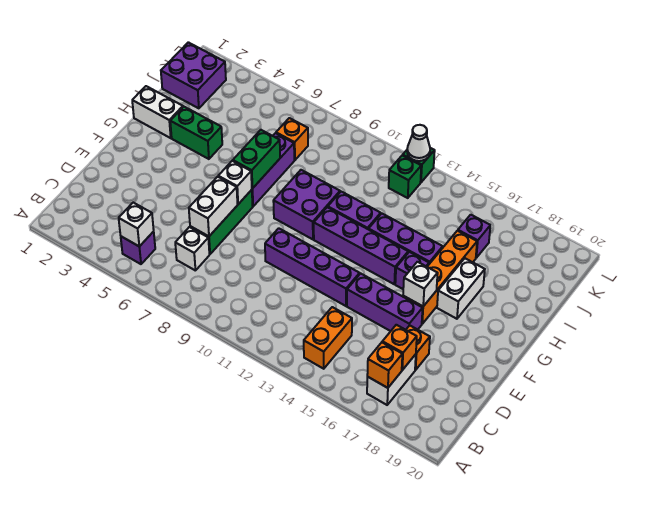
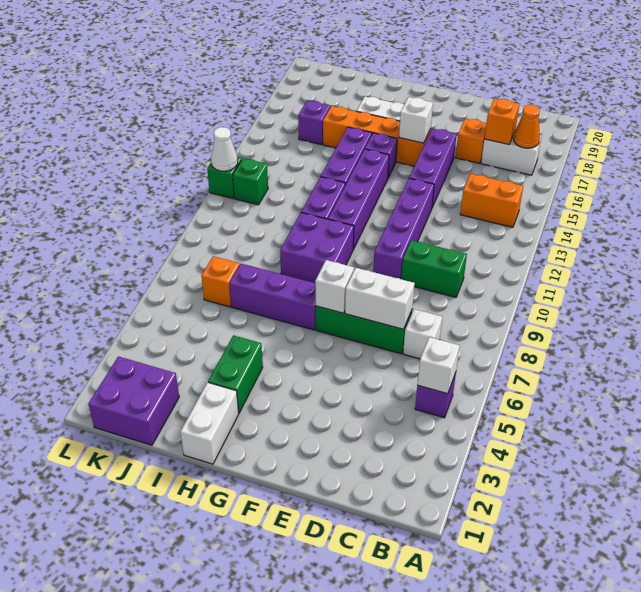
orange brick B17 level 2 -> orange cone B17 level 2
green brick G7:H7 level 2 -> green brick C10:D10 level 1

